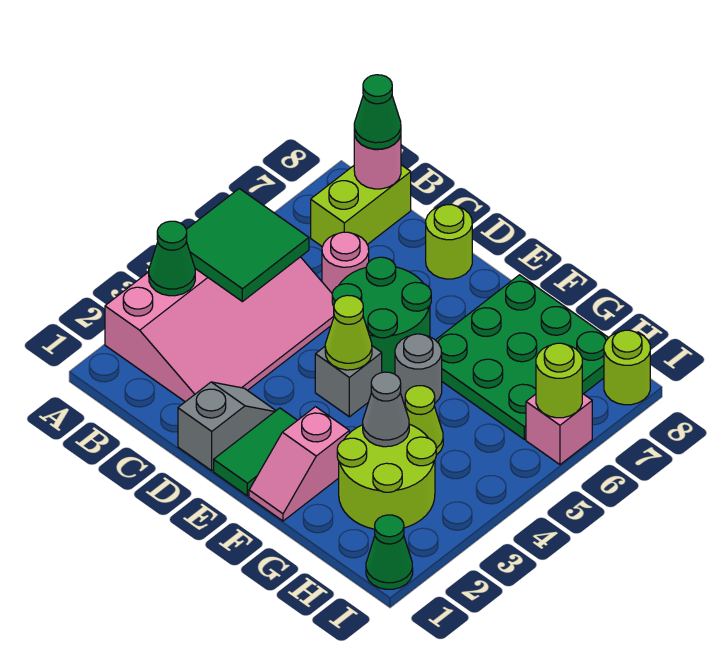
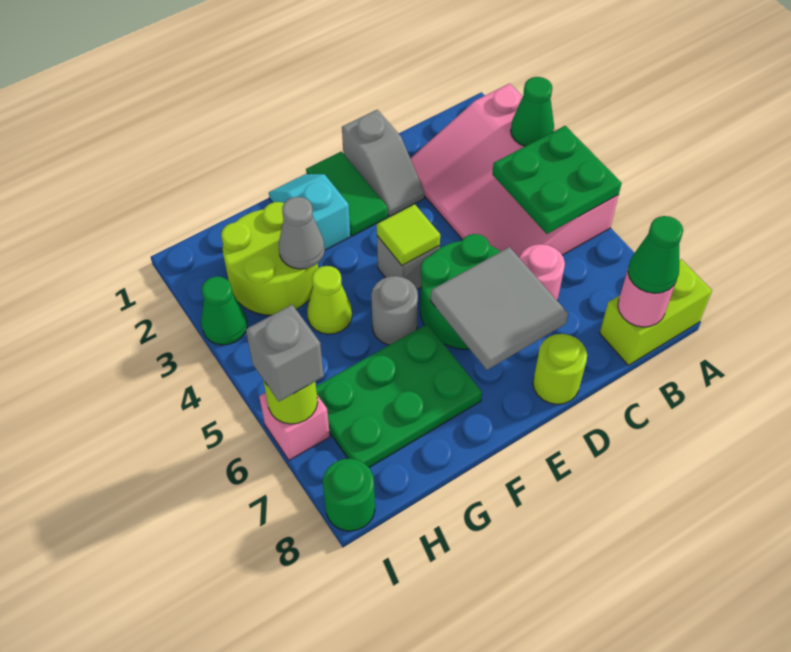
green tile A4:B5 level 2 -> green plate A4:B5 level 2
lime brick B7:B8 level 1 -> lime brick A8:B8 level 1
none -> grey tile D6:E7 level 2
lime cone E4 level 2 -> lime tile E4 level 2
pink slope F1:F2 level 1 top 2 -> cyan slope F1:F2 level 1 top 2
green plate F6:H8 level 1 -> green plate F6:H7 level 1
green cone I1 level 1 -> green cone I3 level 1
none -> grey brick I6 level 3
lime round brick I8 level 1 -> green round brick I8 level 1

